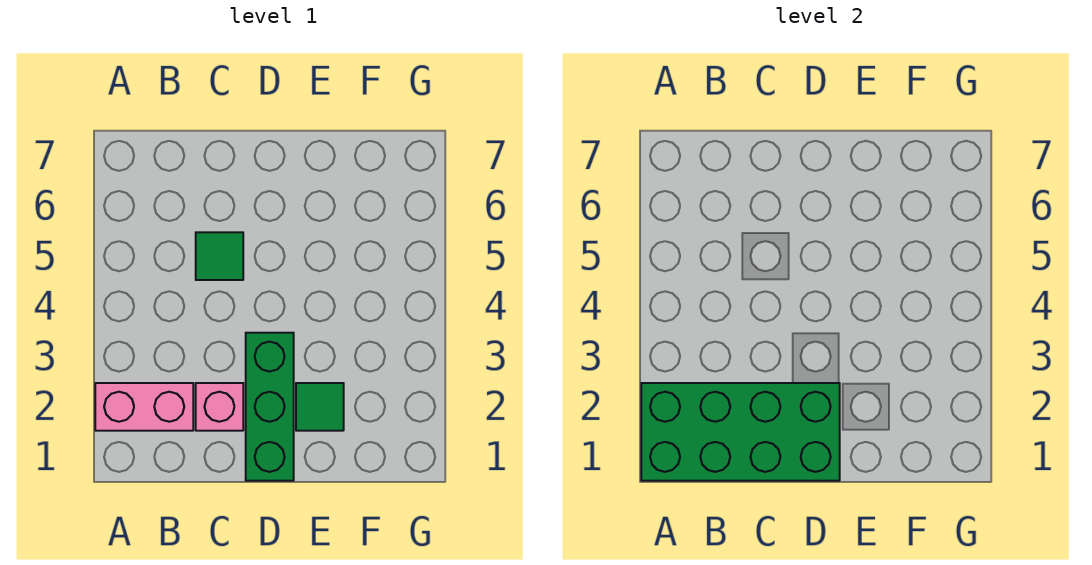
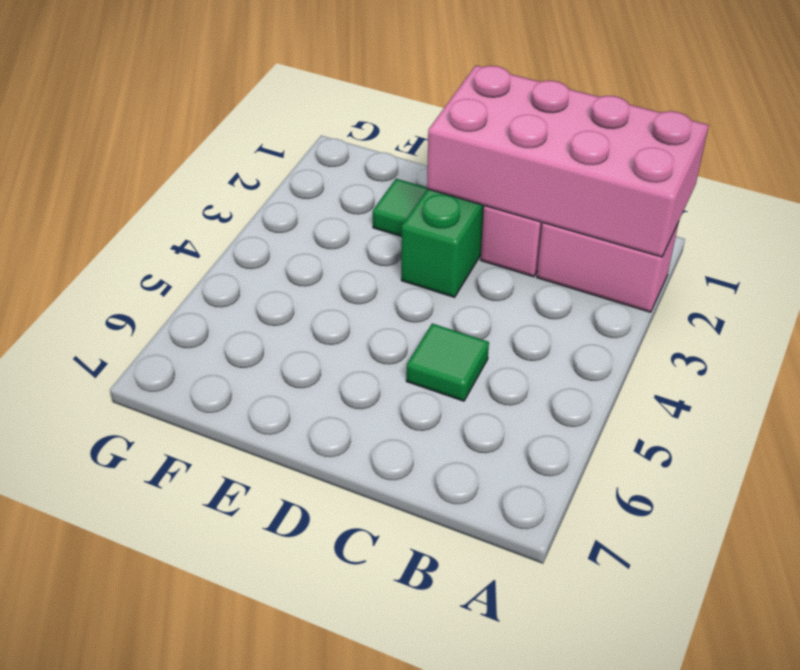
green brick A1:D2 level 2 -> pink brick A1:D2 level 2

